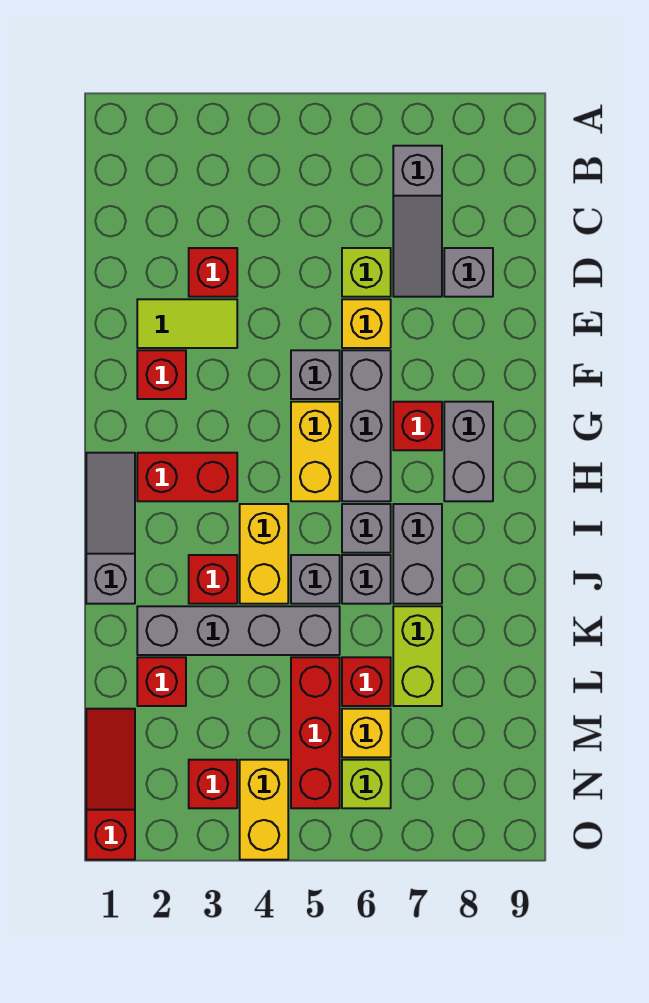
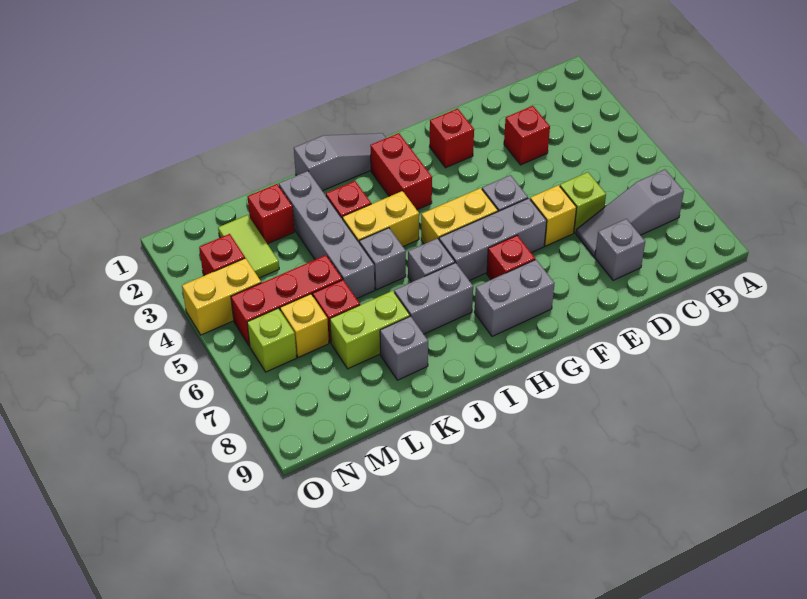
lime tile E2:E3 level 1 -> lime tile M2:M3 level 1
grey brick J6 level 1 -> grey brick K8 level 1
red slope M1:O1 level 1 top O -> none

